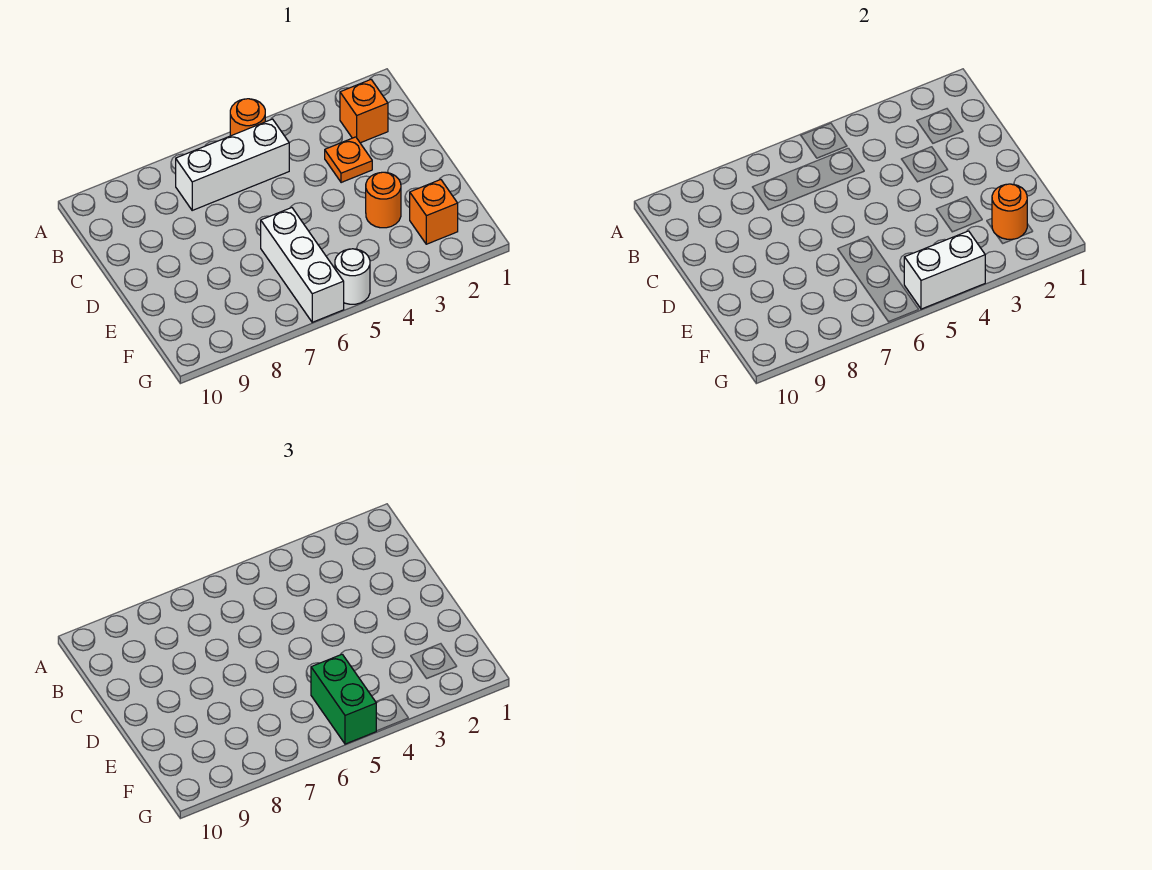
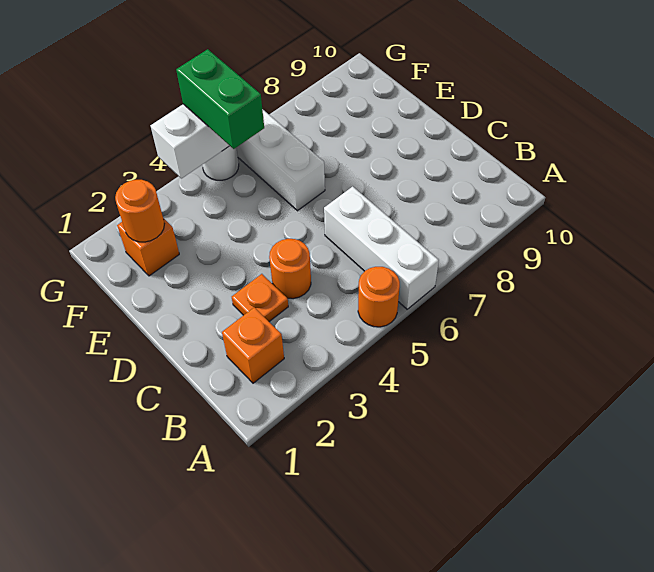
white brick B5:B7 level 1 -> white brick A6:C6 level 1
orange round brick E3 level 1 -> orange round brick C4 level 1

